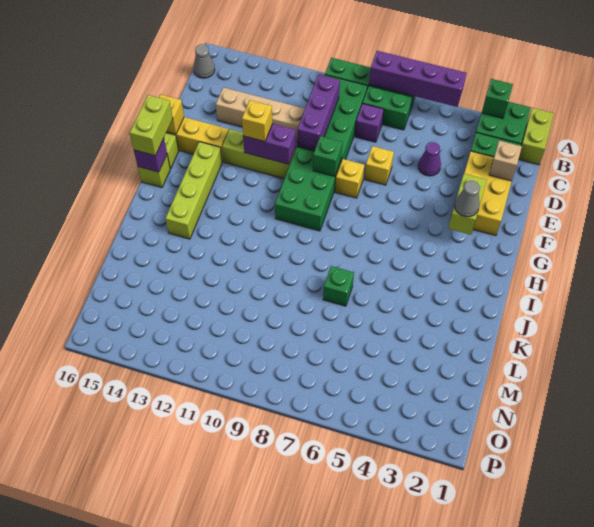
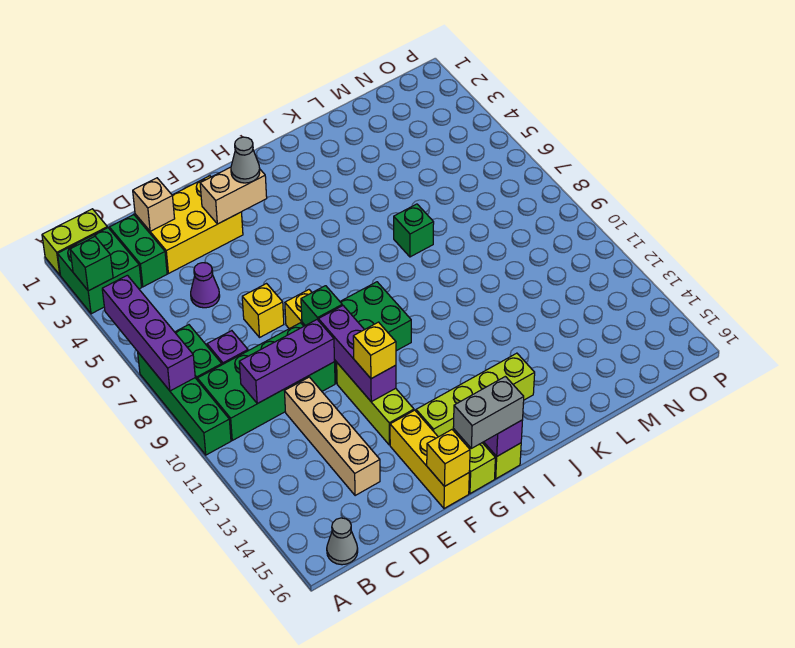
lime brick F3:G3 level 2 -> tan brick F3:G3 level 2
purple brick F11:F12 level 2 -> purple brick F10:F12 level 2
lime brick G16:H16 level 3 -> grey brick G16:H16 level 3

